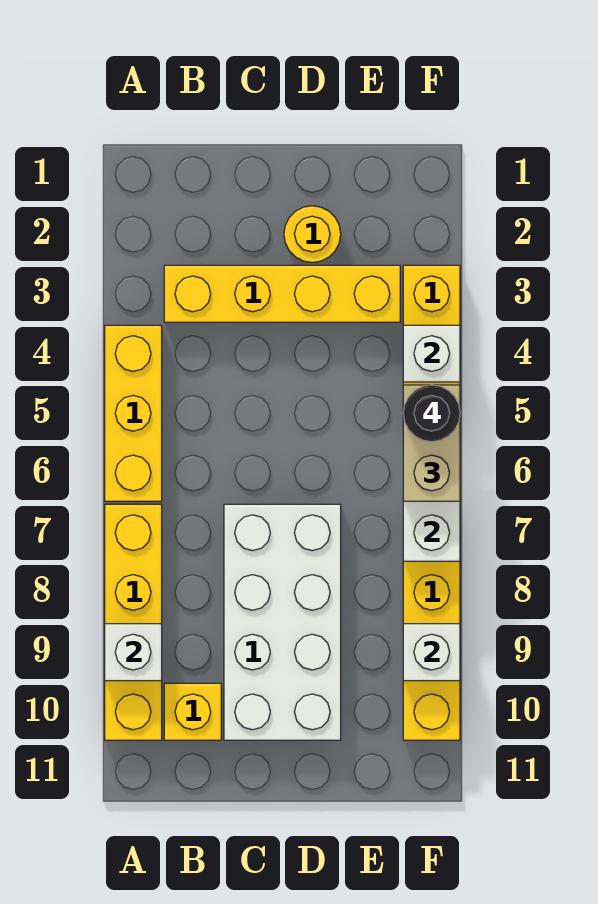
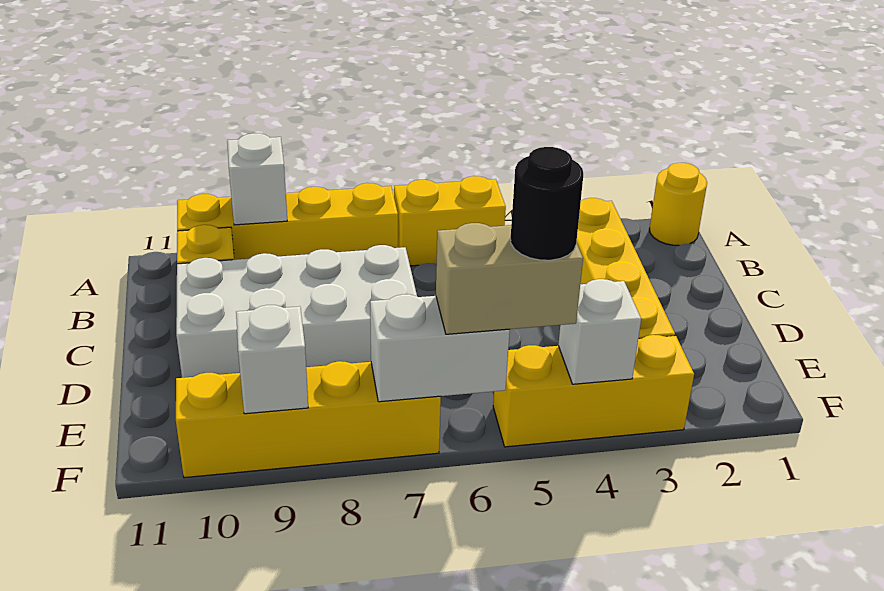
yellow brick A4:A6 level 1 -> yellow brick A5:A6 level 1
yellow round brick D2 level 1 -> yellow round brick A1 level 1

